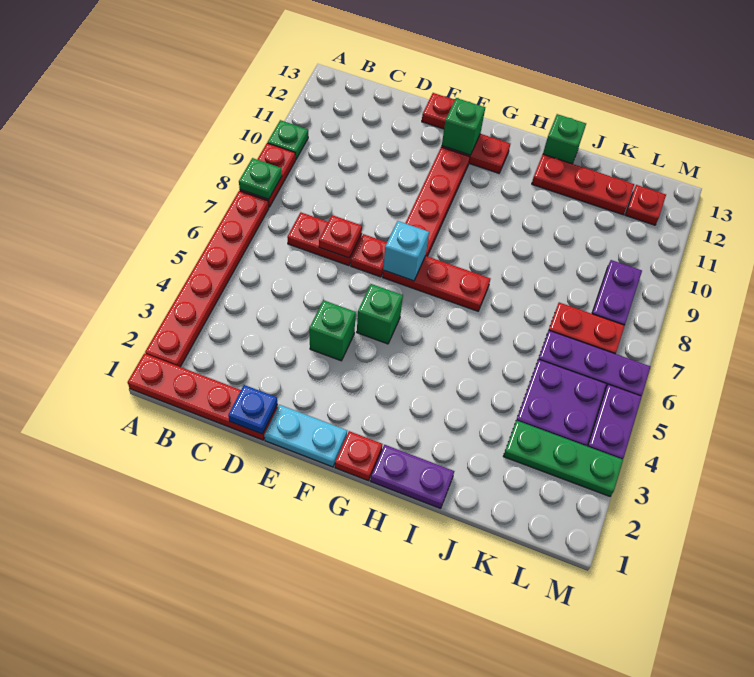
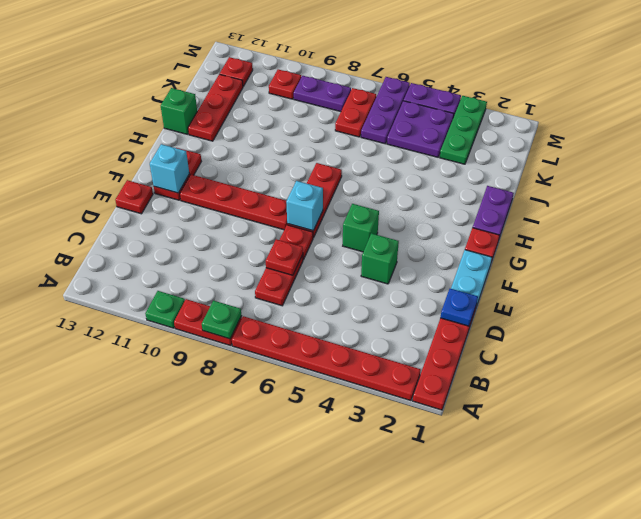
green brick F12 level 2 -> cyan brick F12 level 2
none -> red plate L10 level 1

